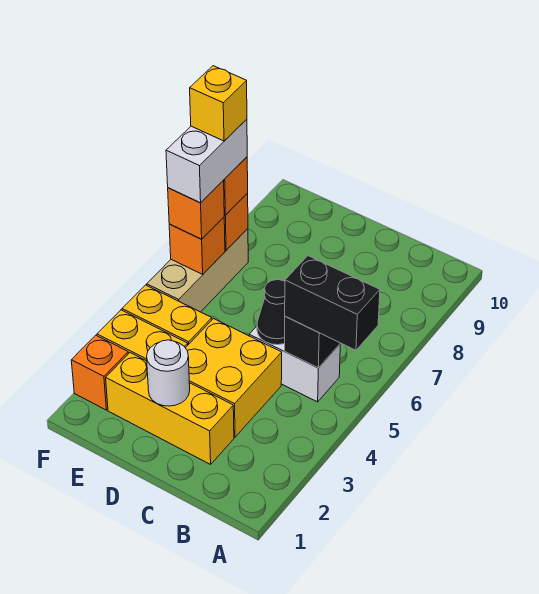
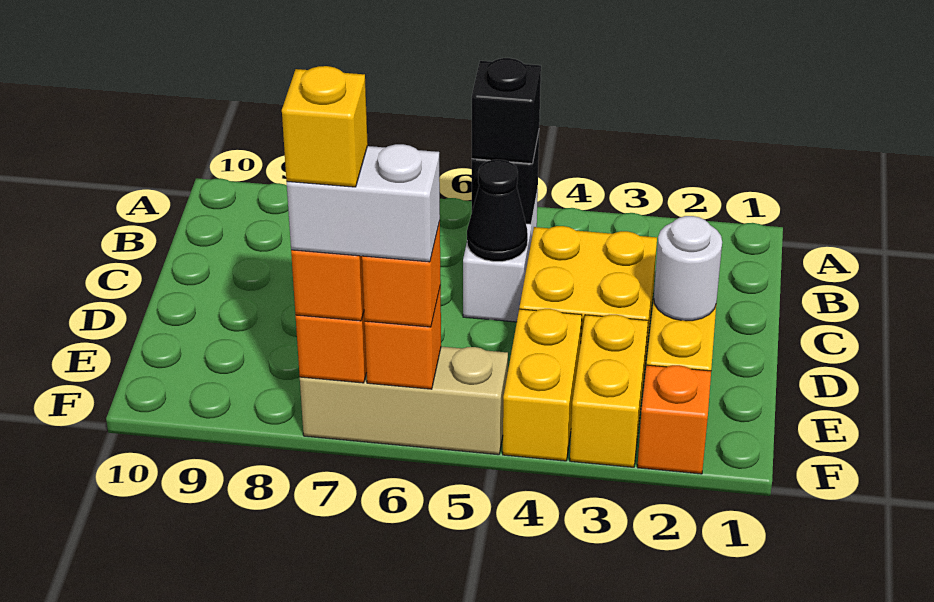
black brick A5:B5 level 3 -> black brick B5 level 3

